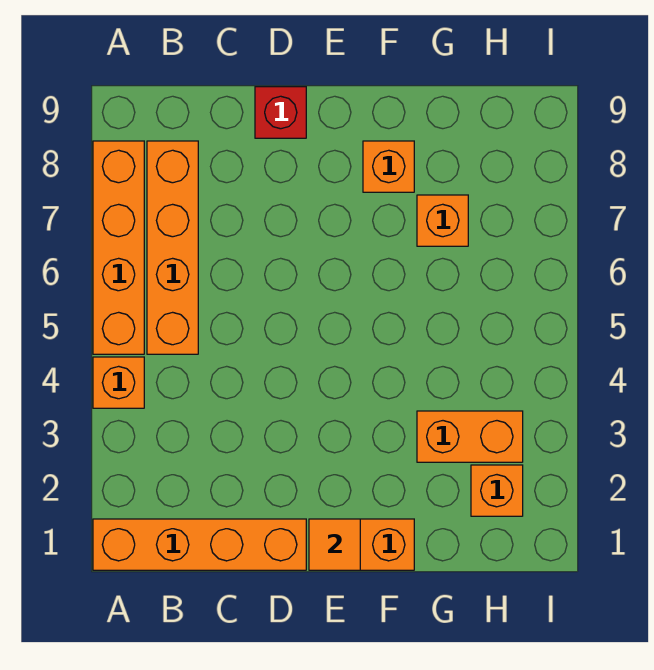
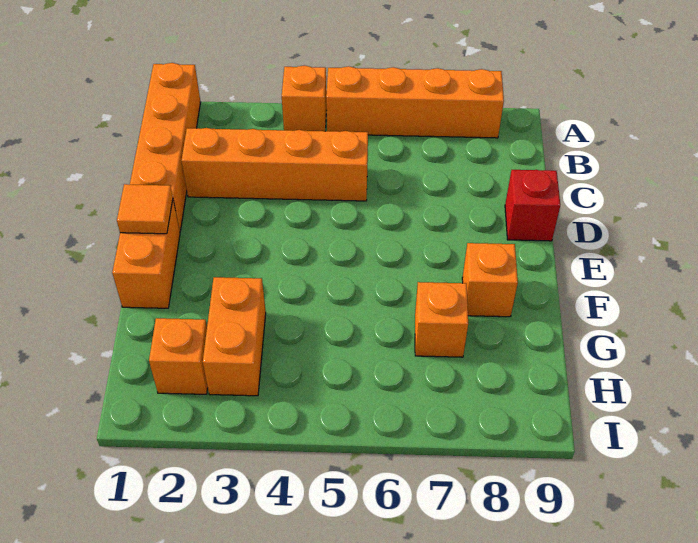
orange brick B5:B8 level 1 -> orange brick C2:C5 level 1

